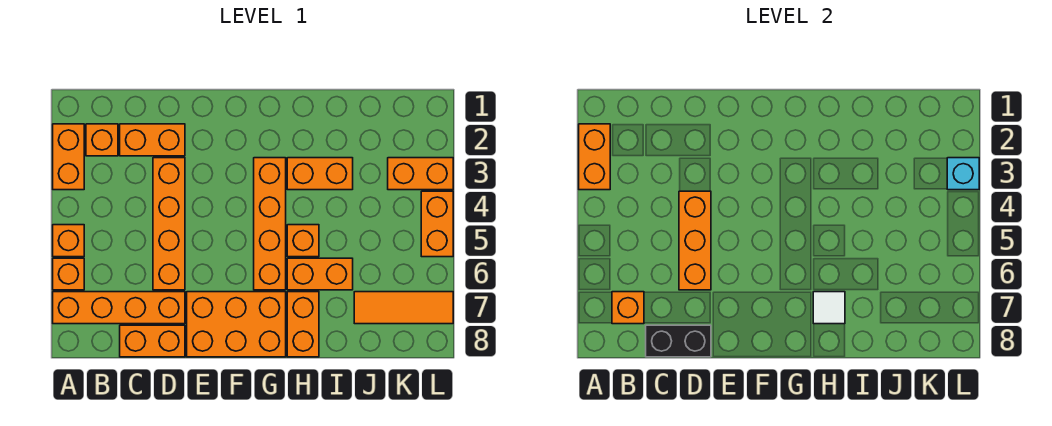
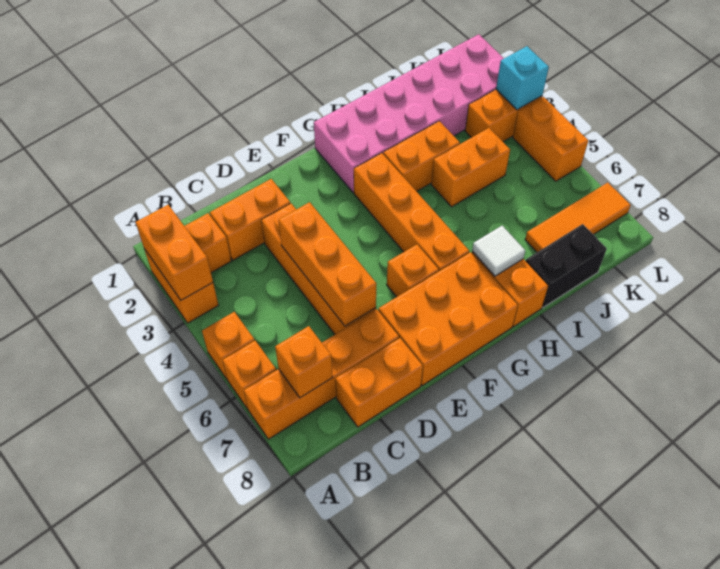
black brick C8:D8 level 2 -> black brick I8:J8 level 1
none -> pink brick G1:L2 level 1
orange brick H5 level 1 -> orange brick F6 level 1
orange brick H6:I6 level 1 -> orange brick I4:J4 level 1

